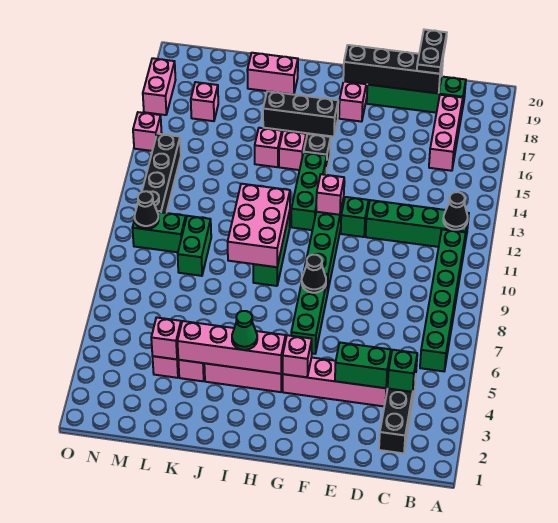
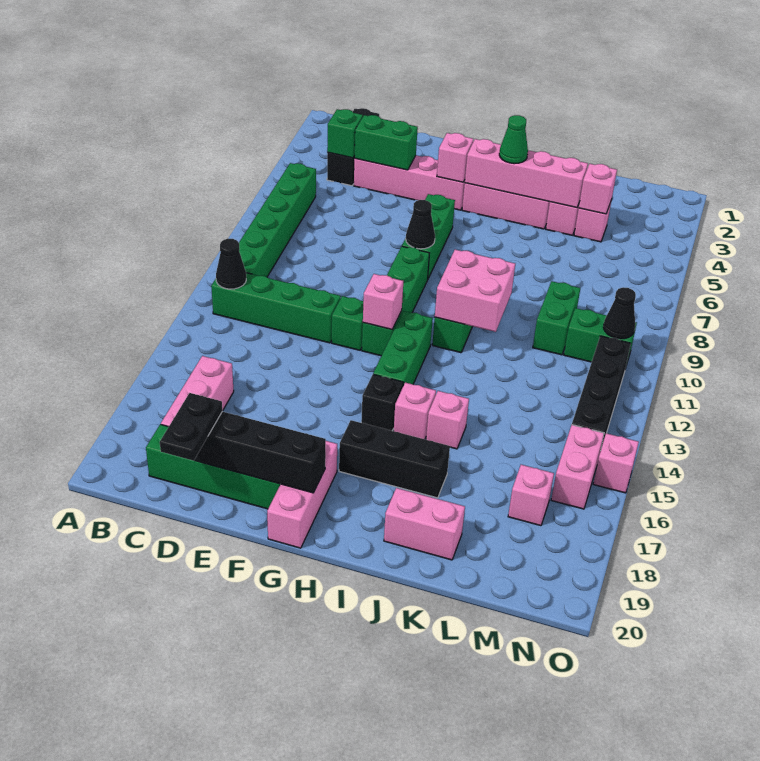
pink brick I9:J11 level 2 -> pink brick I10:J11 level 2
pink brick O17:O18 level 1 -> pink brick N15:N16 level 1

